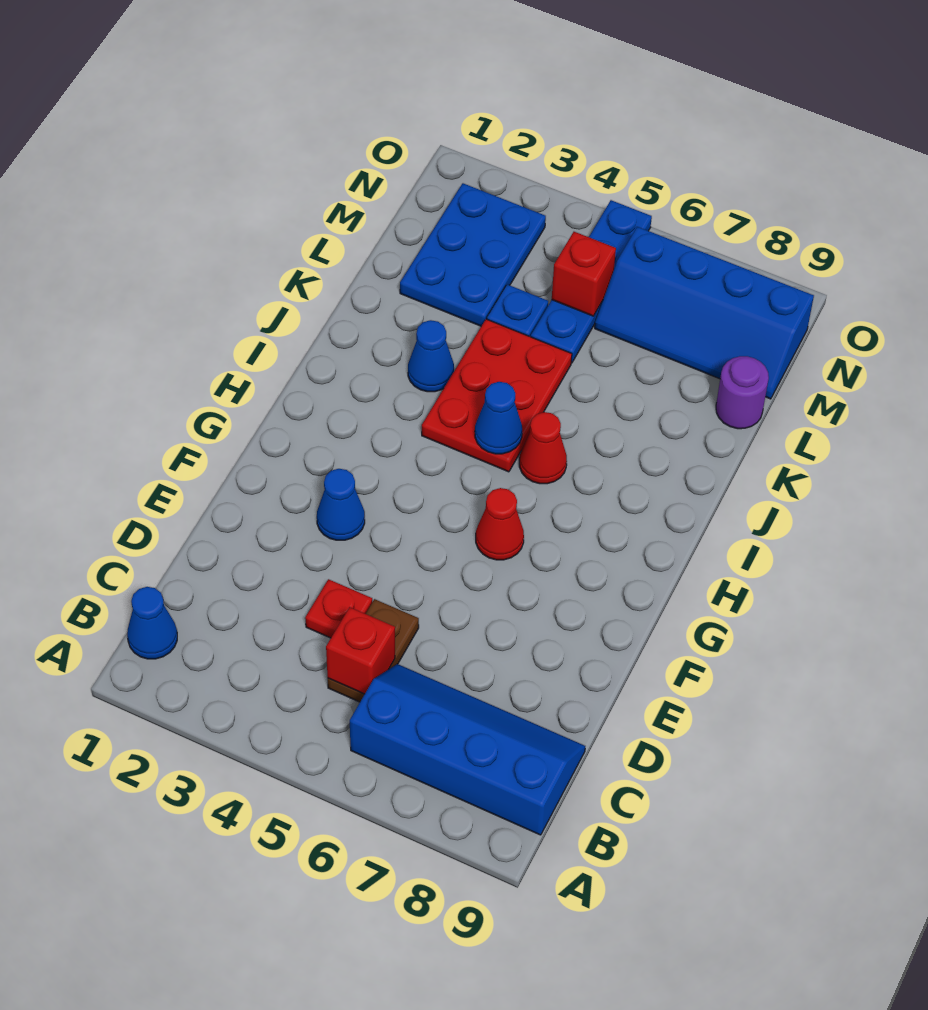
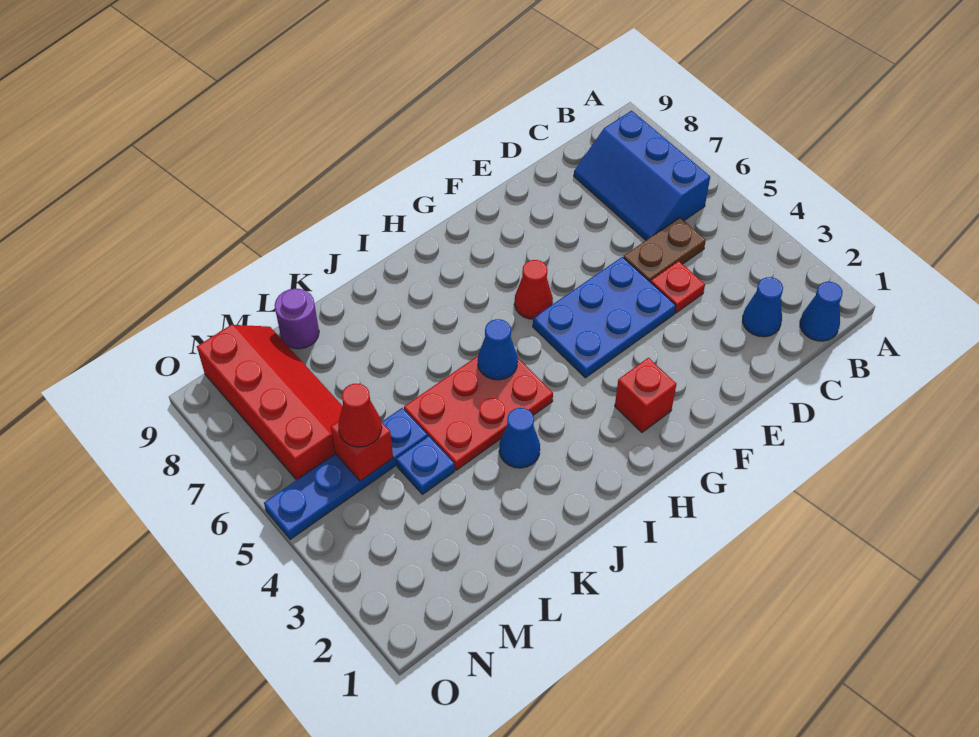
blue slope B6:C9 level 1 top B -> blue slope B6:C8 level 1 top B
red brick C5 level 2 -> red brick G2 level 1
blue cone F3 level 1 -> blue cone C2 level 1
red cone I6 level 1 -> red cone M5 level 3
blue plate L2:N3 level 1 -> blue plate E4:G5 level 1
blue slope M6:N9 level 1 top N -> red slope M6:N9 level 1 top N

